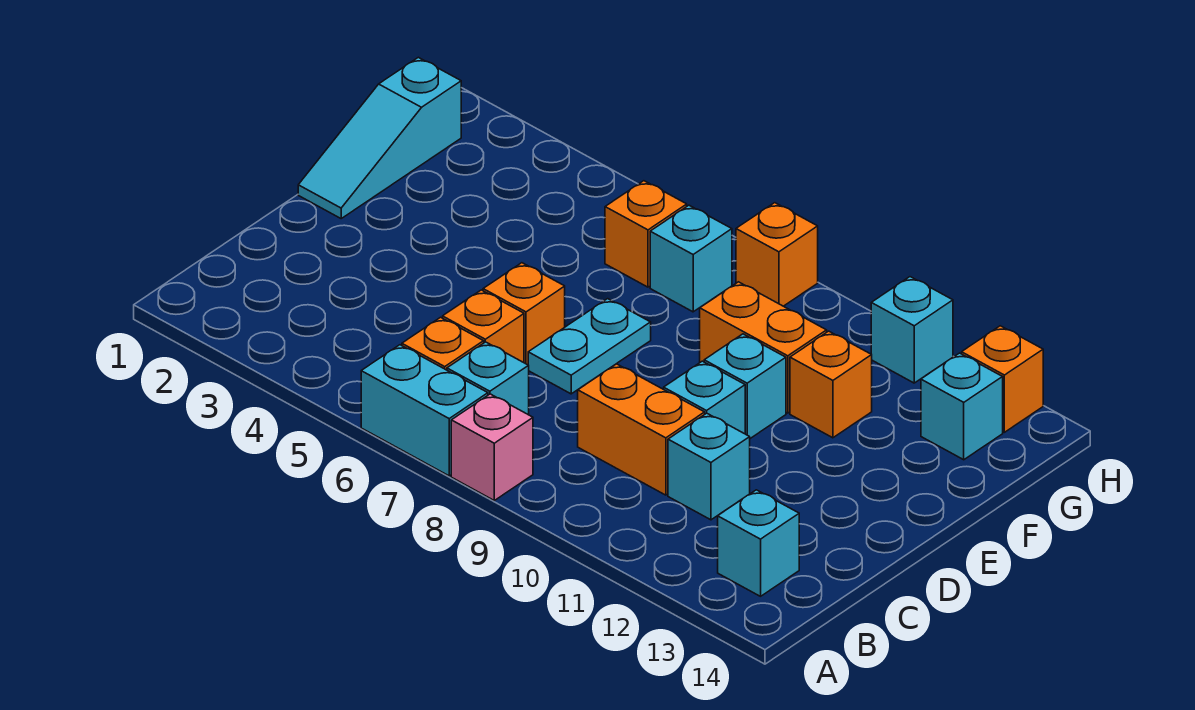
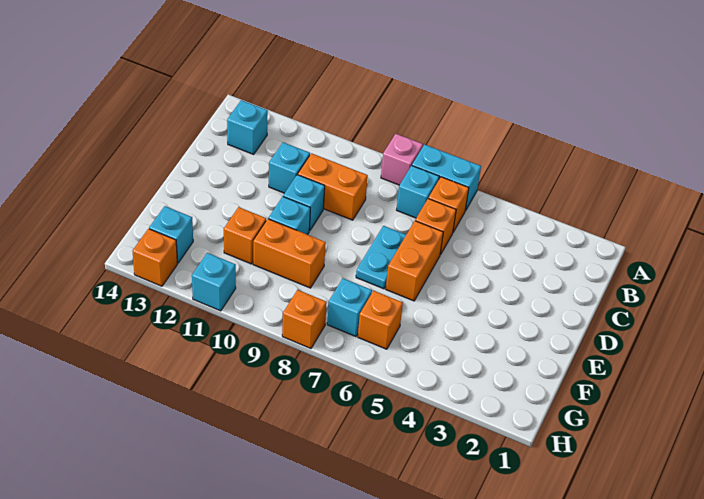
orange brick D6 level 1 -> orange brick D6:E6 level 1
cyan slope E1:G1 level 1 top G -> none

